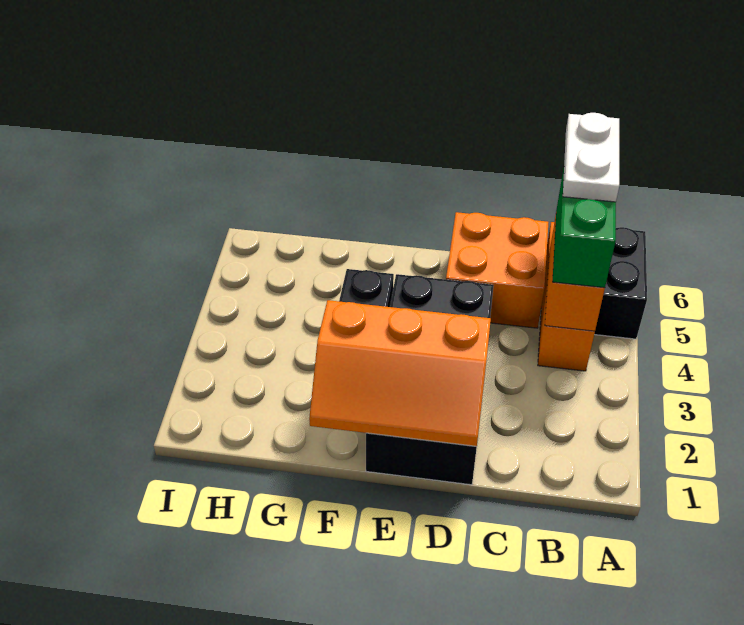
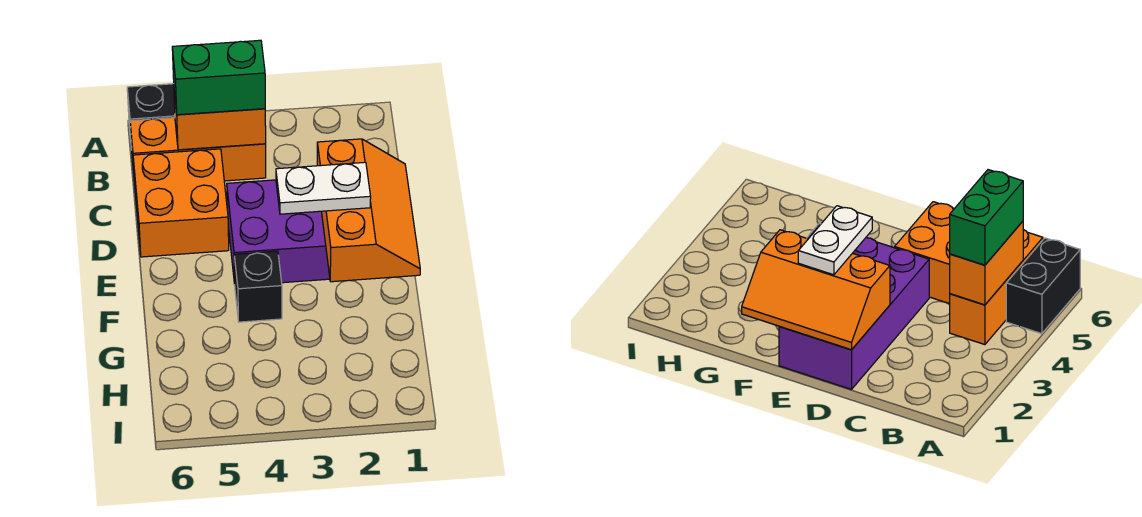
white plate B5:B6 level 4 -> white plate E2:E3 level 3
black brick D1:E4 level 1 -> purple brick D1:E4 level 1

